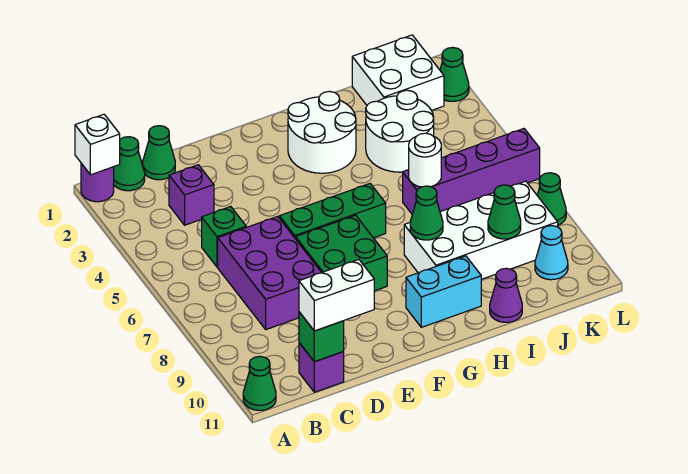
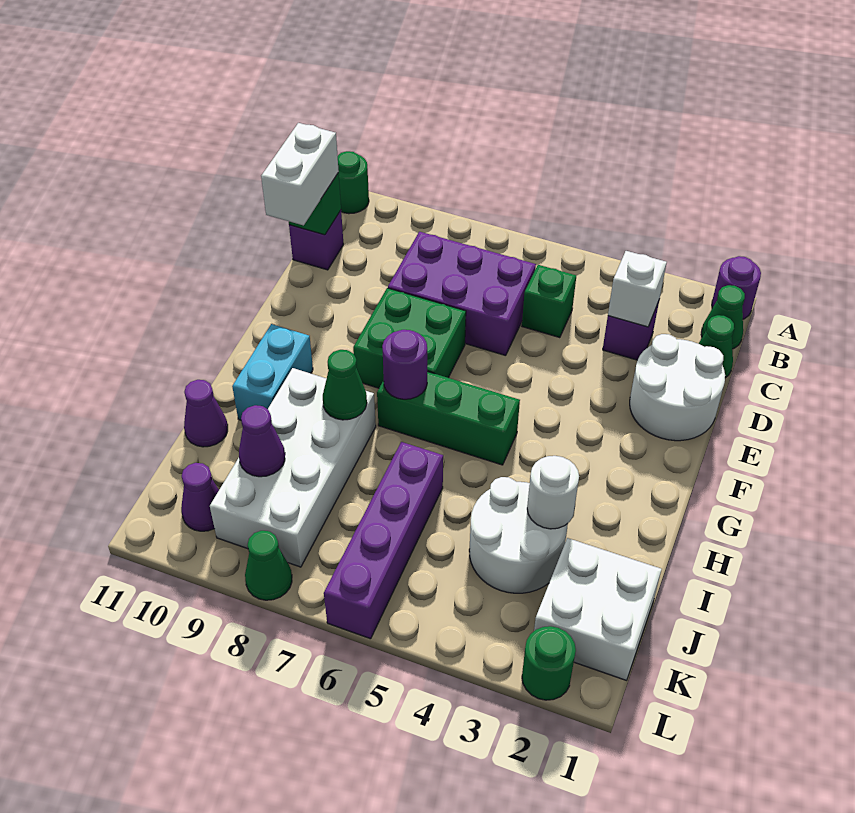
white brick A1 level 2 -> white brick C3 level 2
green cone A11 level 1 -> green round brick A11 level 1
green brick E6:G6 level 1 -> green brick G5:G7 level 1
white round brick G2:H3 level 1 -> white round brick D1:E2 level 1
none -> purple round brick G7 level 2
white round brick I6 level 2 -> white round brick I3 level 2
green cone J9 level 2 -> purple cone J9 level 2
cyan cone K10 level 1 -> purple cone K10 level 1
green cone L2 level 1 -> green round brick L2 level 1

